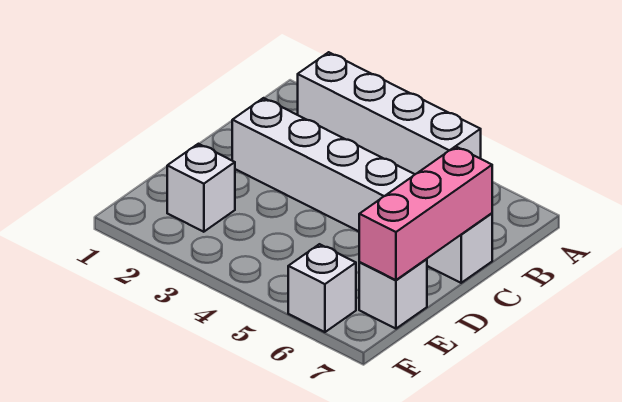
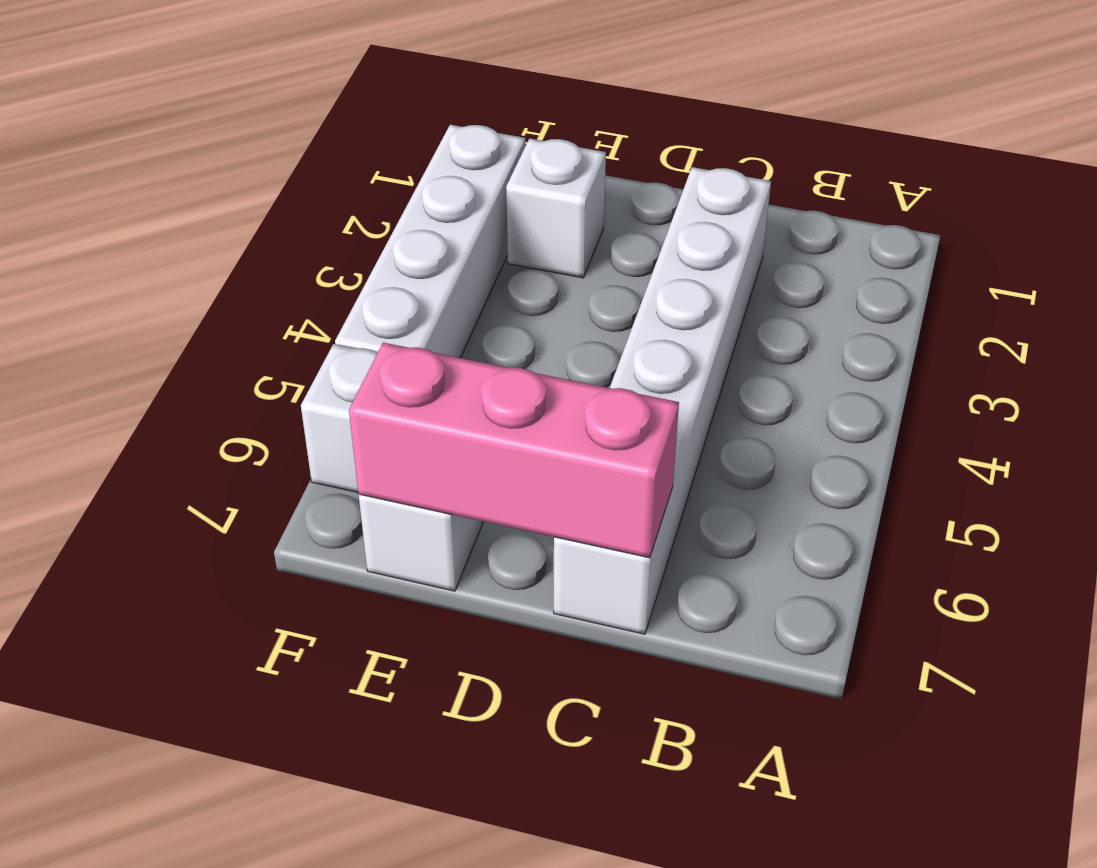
white brick A2:A5 level 1 -> white brick F2:F5 level 1

